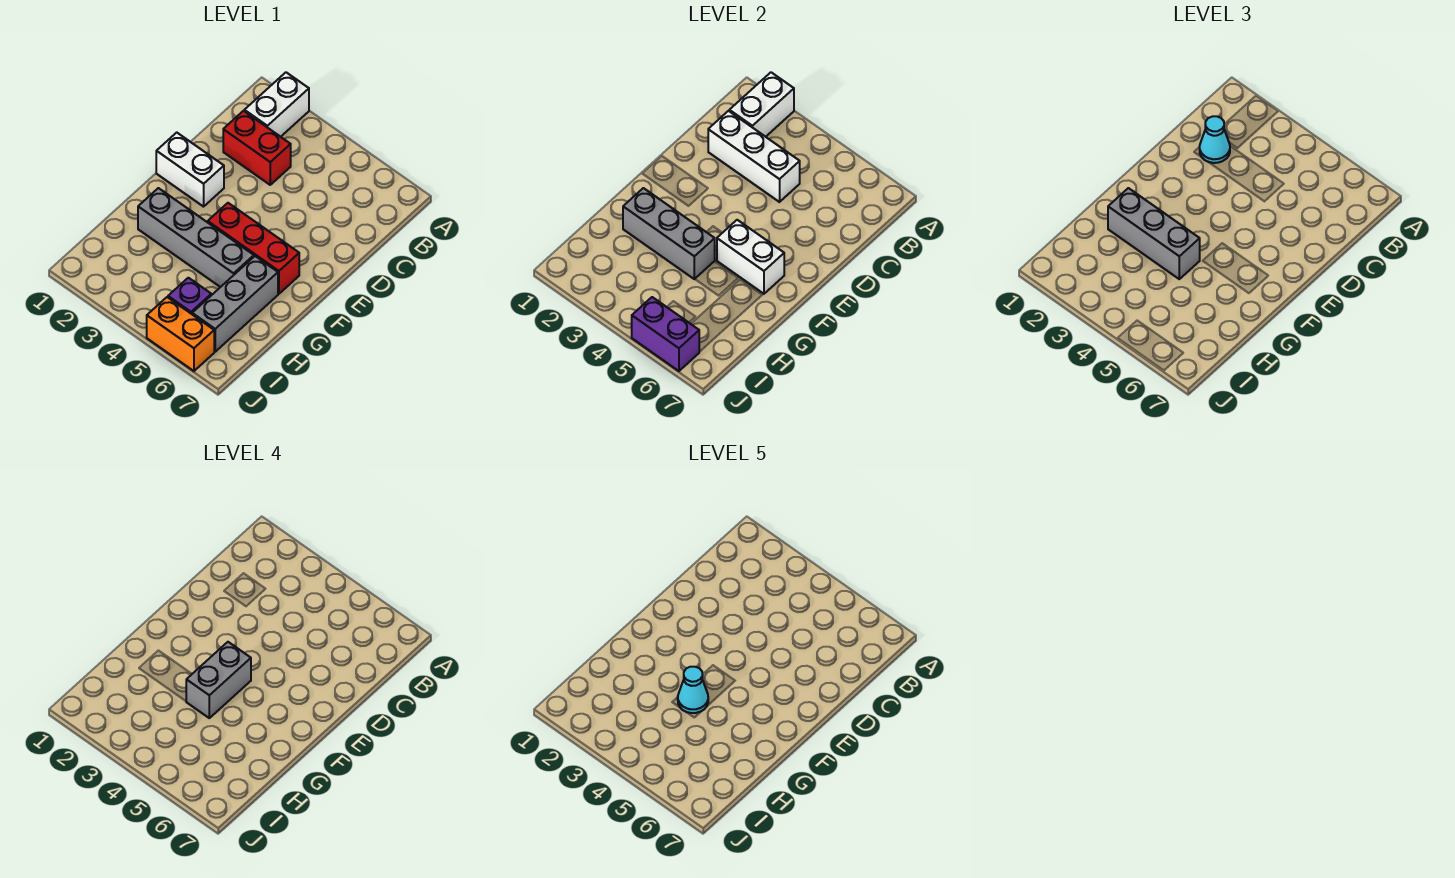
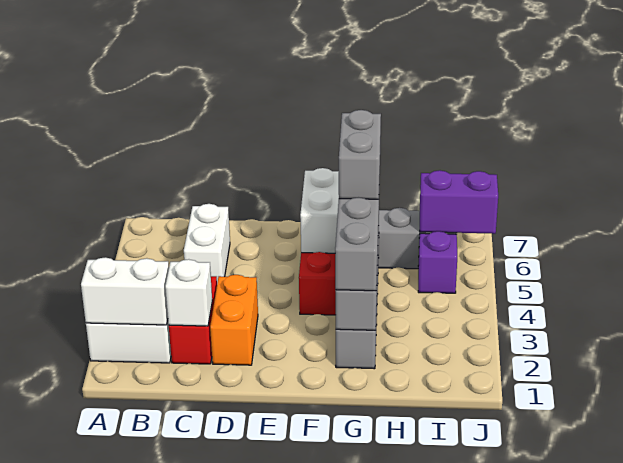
white brick C2:C4 level 2 -> white brick C2 level 2
cyan cone C2 level 3 -> none
white brick E1:E2 level 1 -> white brick C5:C6 level 1
grey brick F4:G4 level 4 -> grey brick G4:G5 level 4
cyan cone G4 level 5 -> none
orange brick J5:J6 level 1 -> orange brick D2:D3 level 1
purple brick J5:J6 level 2 -> purple brick I6:J6 level 2

